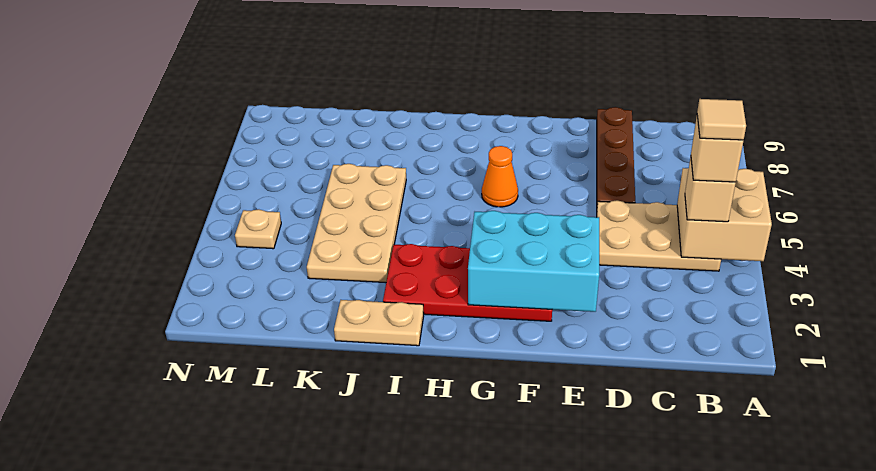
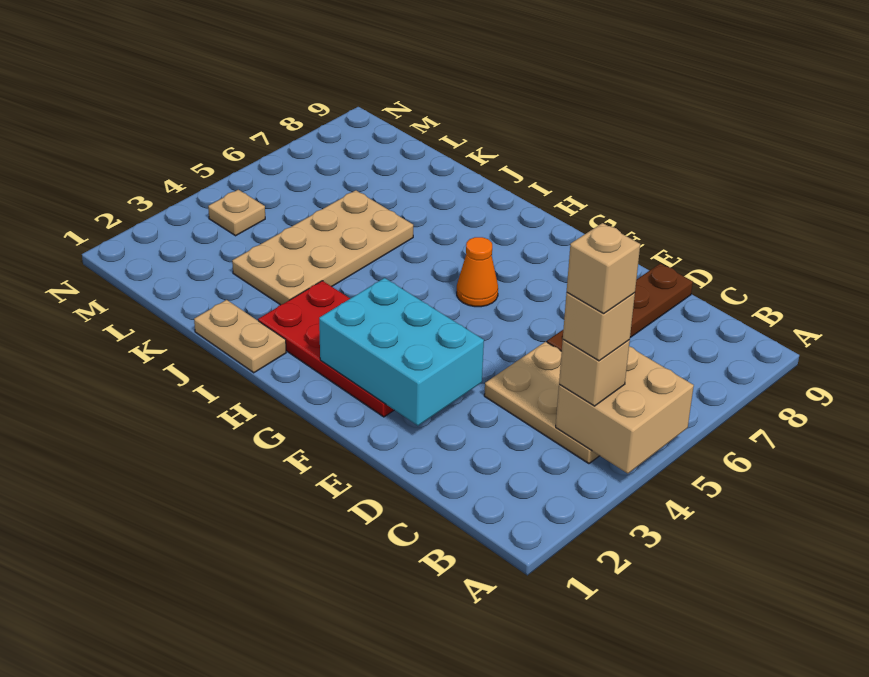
tan tile B4 level 5 -> tan brick B4 level 5

